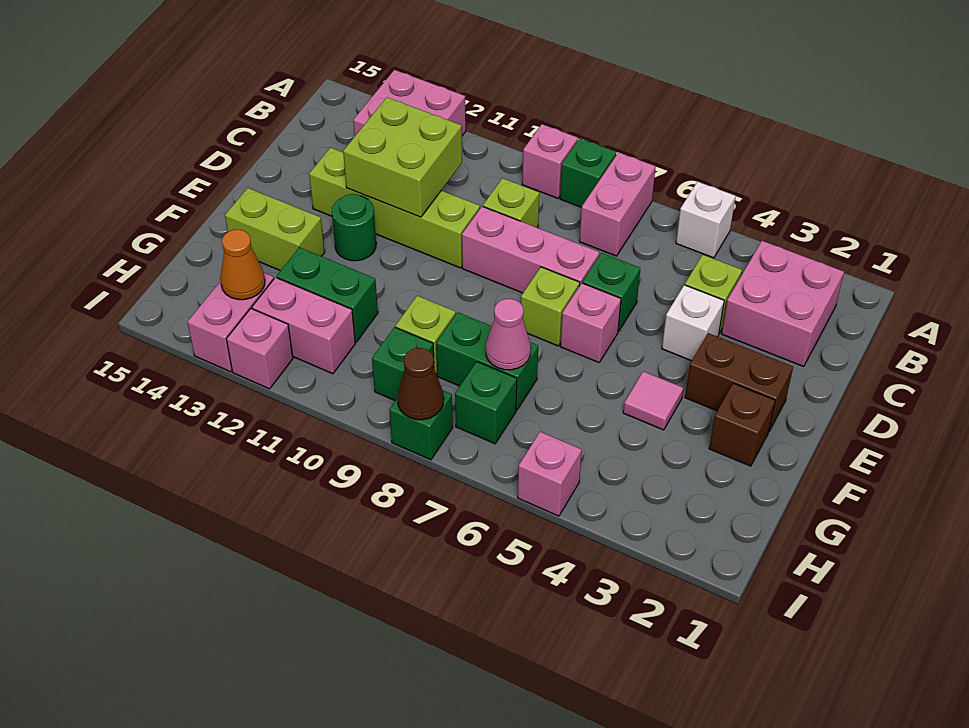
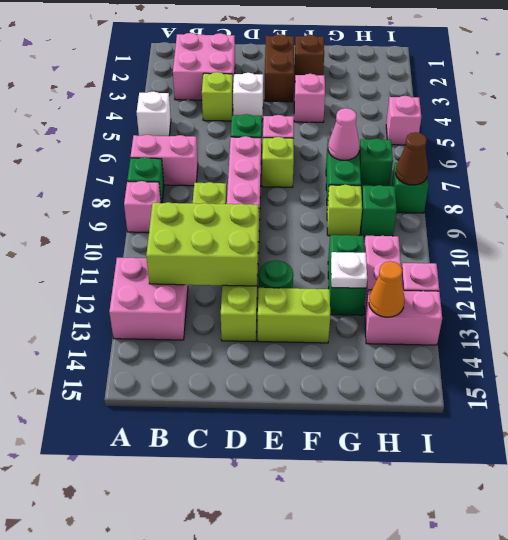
lime brick C11:D12 level 2 -> lime brick B11:D12 level 2
pink tile F4 level 1 -> pink brick F4 level 1
lime brick F13:F14 level 1 -> lime brick E13:F13 level 1
none -> white plate G12 level 2

